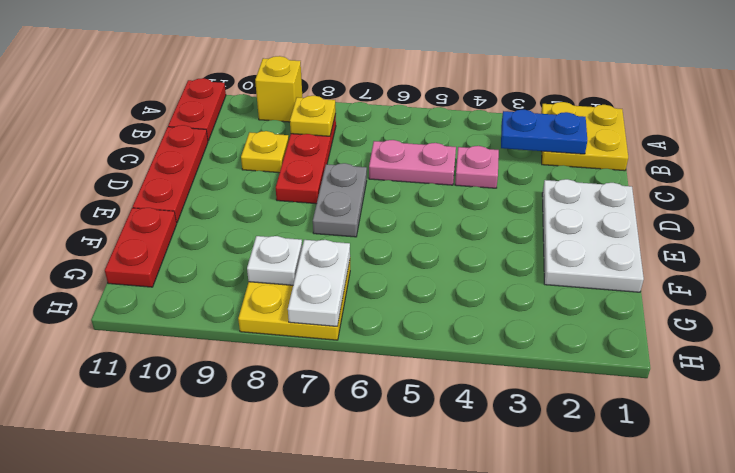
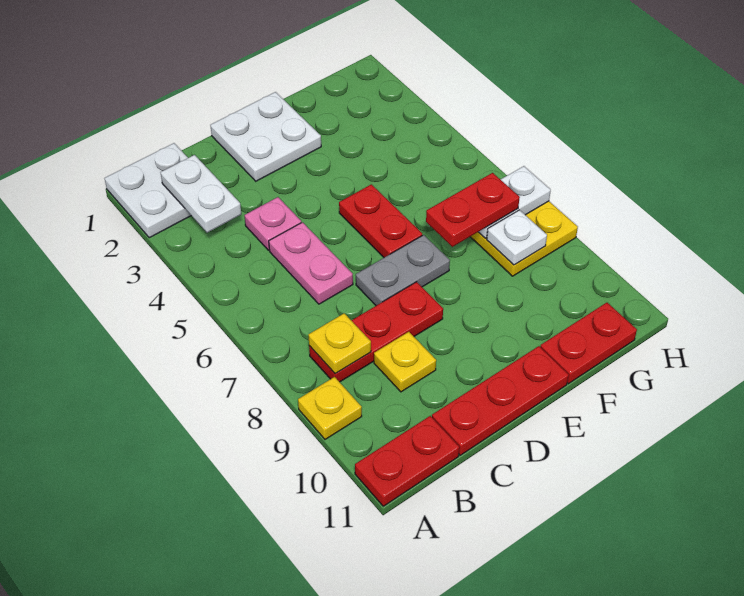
yellow plate A1:B2 level 1 -> white plate A1:B2 level 1
yellow brick A9 level 1 -> yellow plate A9 level 1
blue plate B2:B3 level 2 -> white plate B2:B3 level 2
white plate D1:F2 level 1 -> white plate D1:E2 level 1
none -> red plate E5:E6 level 1
none -> red plate F7:G7 level 3

